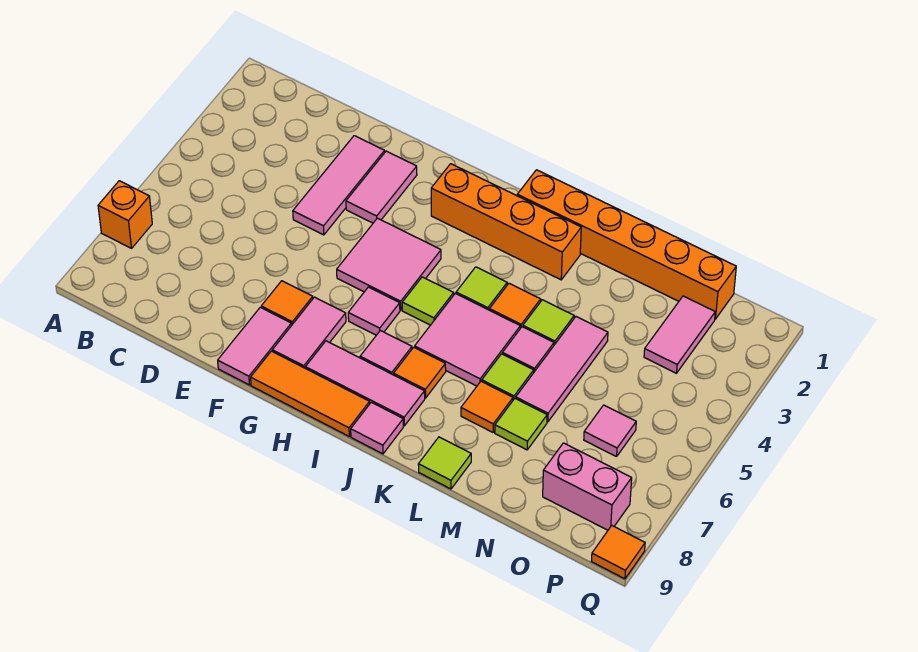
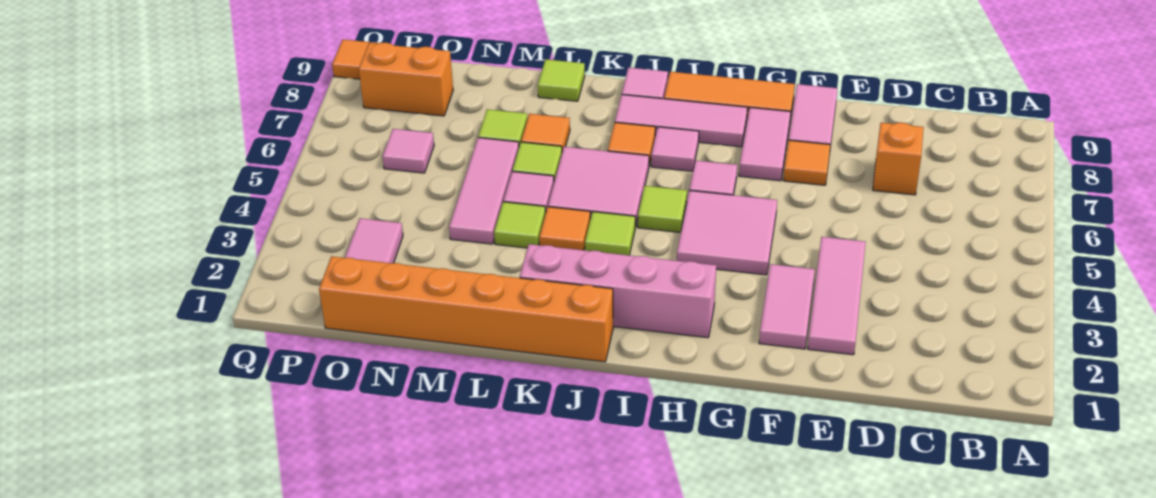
orange brick A7 level 1 -> orange brick D7 level 1
orange brick H2:K2 level 1 -> pink brick H2:K2 level 1
pink brick O8:P8 level 1 -> orange brick O8:P8 level 1

